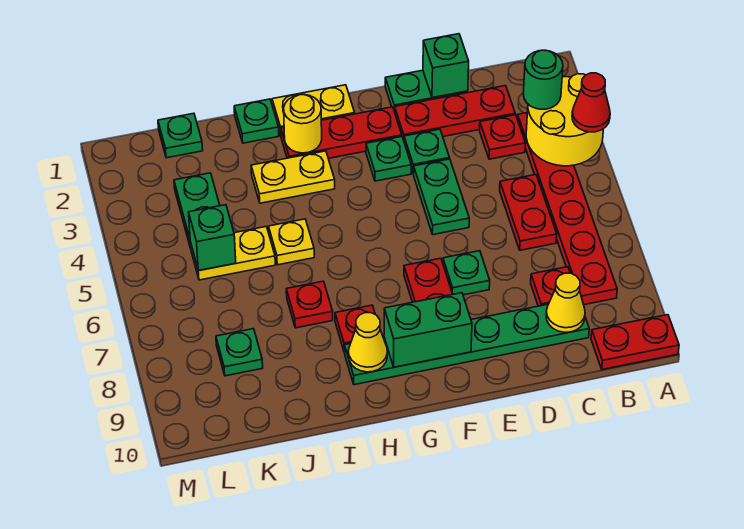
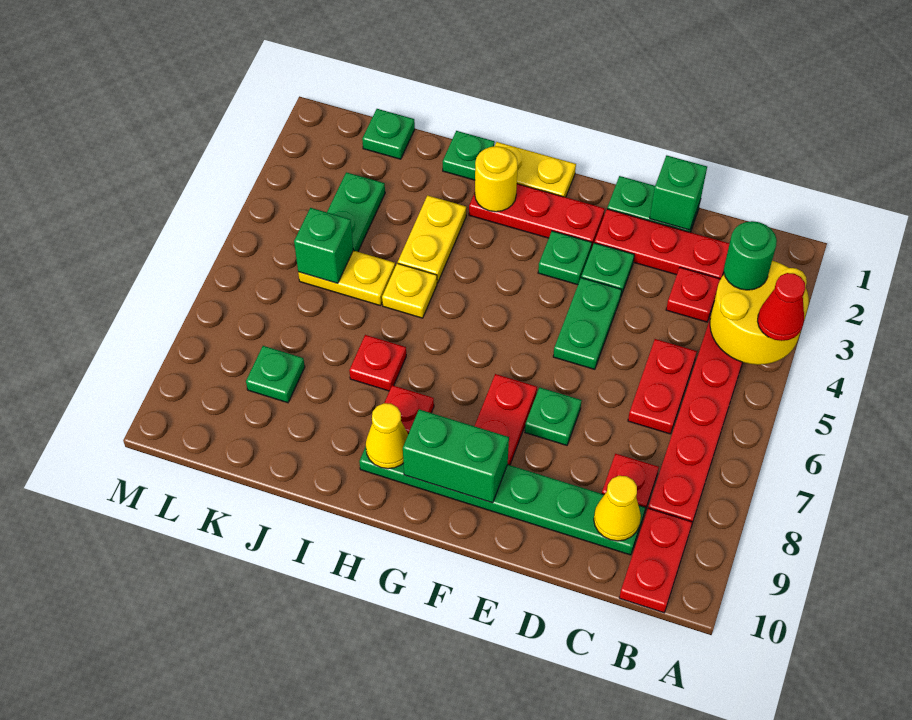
red plate A10:B10 level 1 -> red plate B9:B10 level 1
yellow plate H3:I3 level 1 -> yellow plate I3:I4 level 1

